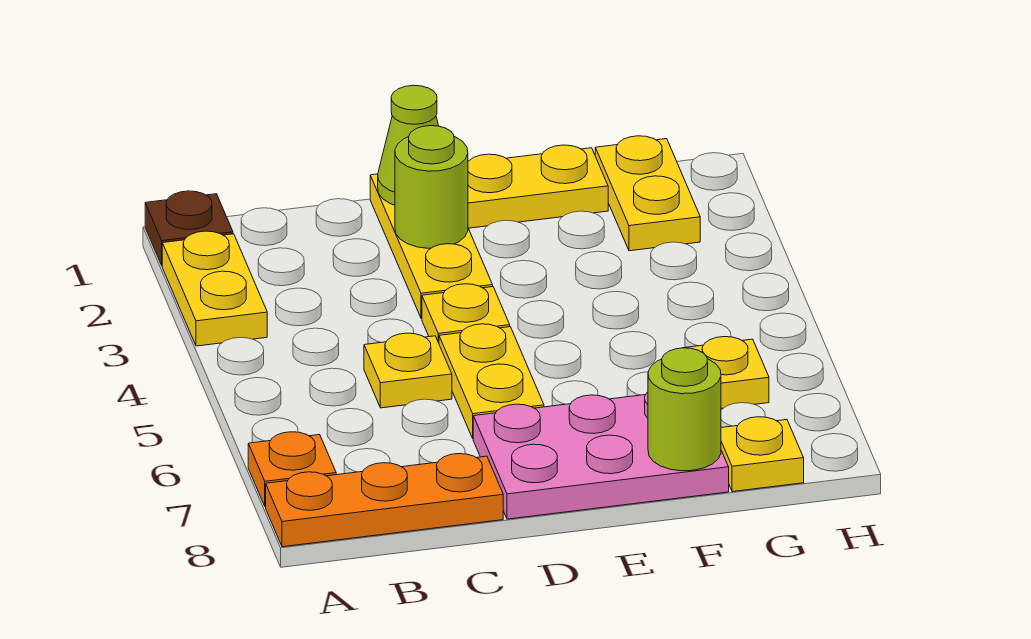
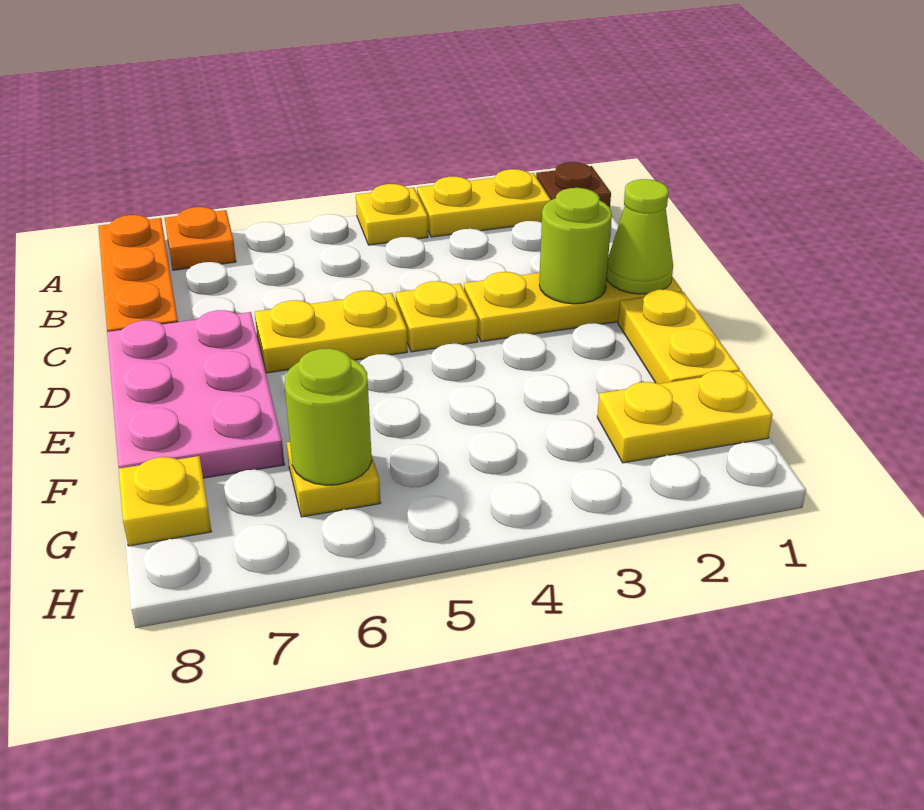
yellow plate C5 level 1 -> yellow plate A4 level 1
lime round brick F8 level 2 -> lime round brick G6 level 2

